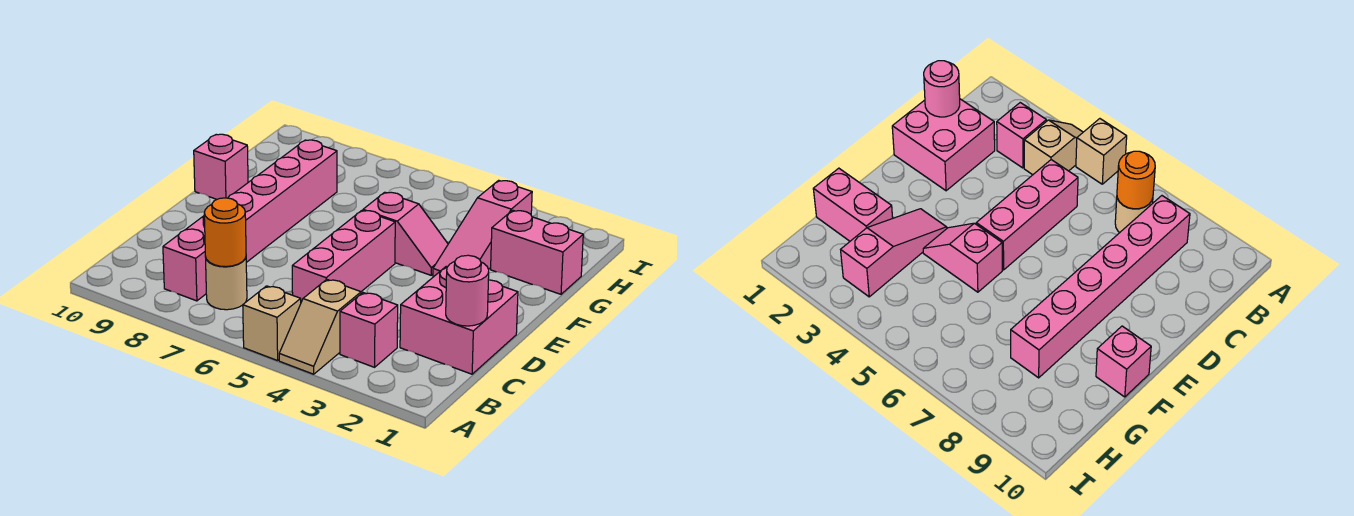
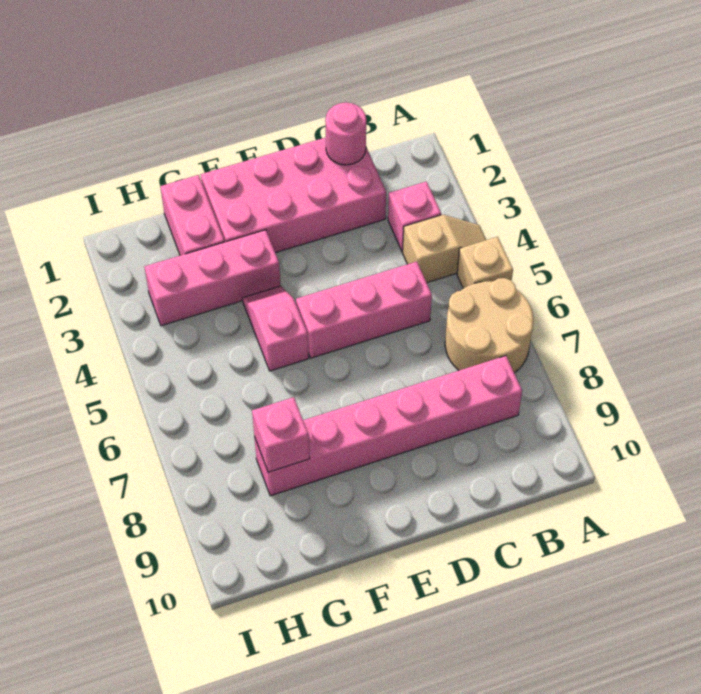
tan round brick B7 level 1 -> tan round brick A6:B7 level 1
orange round brick B7 level 2 -> none
pink brick C1:D2 level 1 -> pink brick C1:F2 level 1
pink slope F3:H3 level 1 top H -> pink brick F3:H3 level 1
pink brick F10 level 1 -> pink brick G8 level 2

